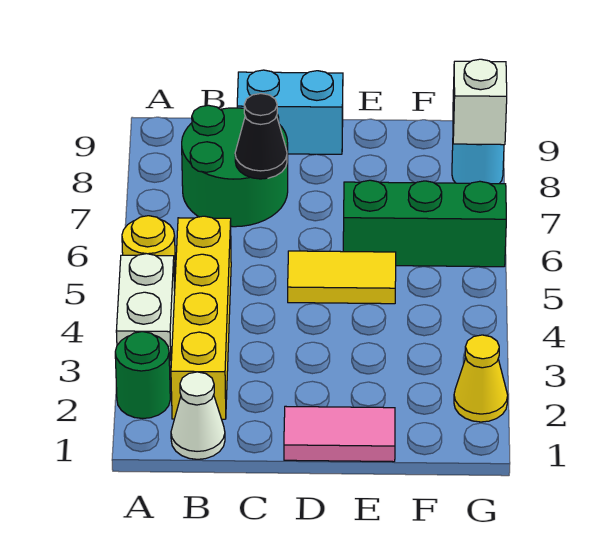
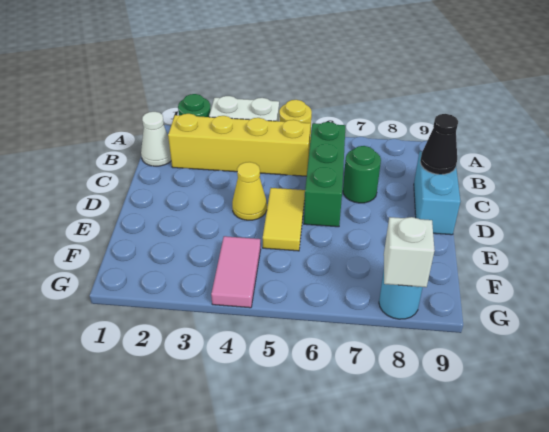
green round brick B7:C8 level 1 -> green round brick C7 level 1
black cone C7 level 2 -> black cone C9 level 2
pink tile D1:E1 level 1 -> pink tile F4:G4 level 1
green brick E6:G6 level 1 -> green brick B6:D6 level 1
yellow cone G2 level 1 -> yellow cone D4 level 1

